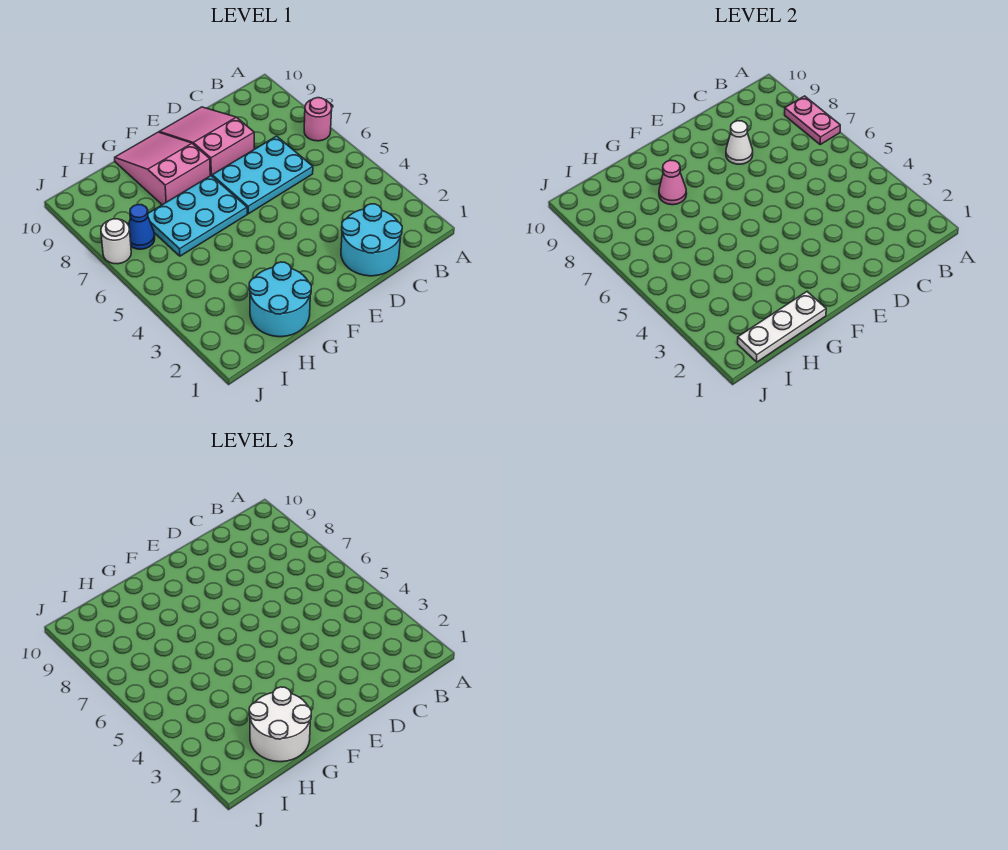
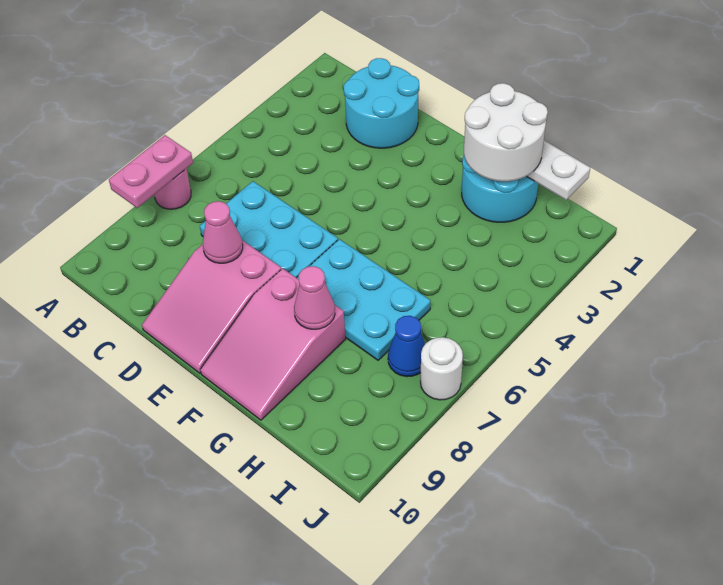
white cone D8 level 2 -> pink cone D8 level 2

